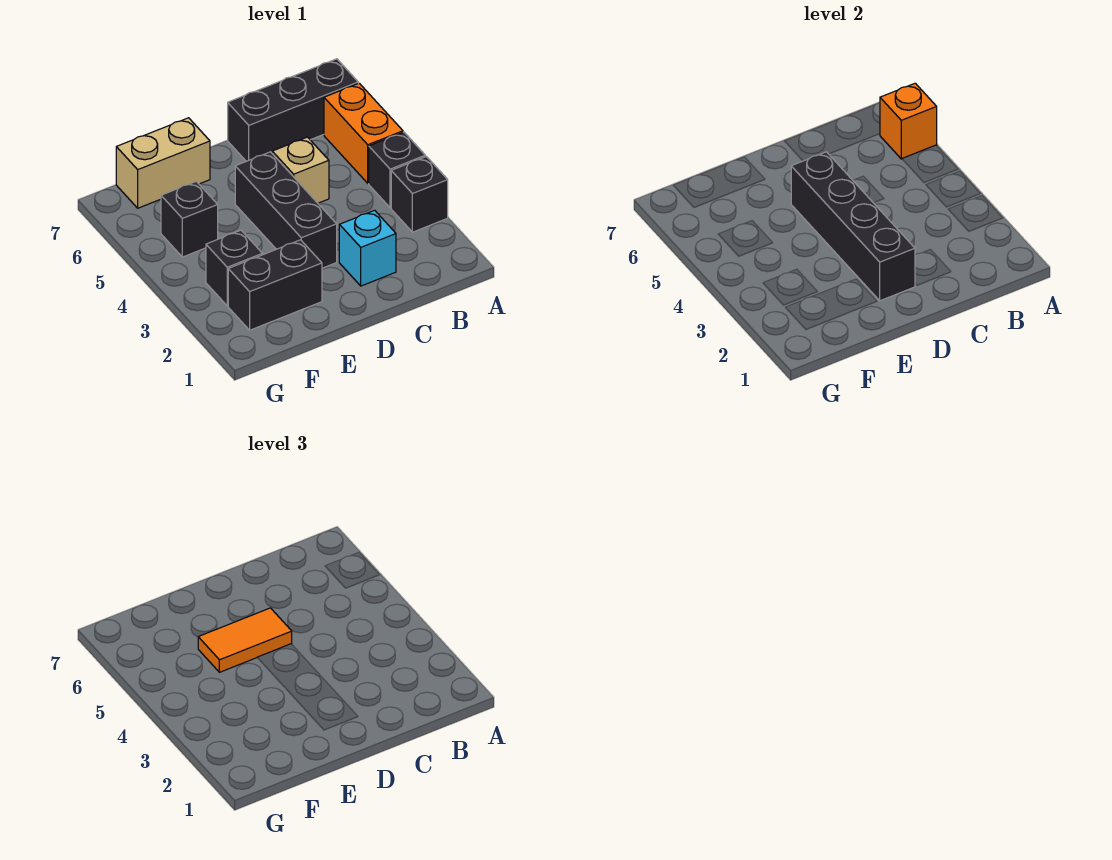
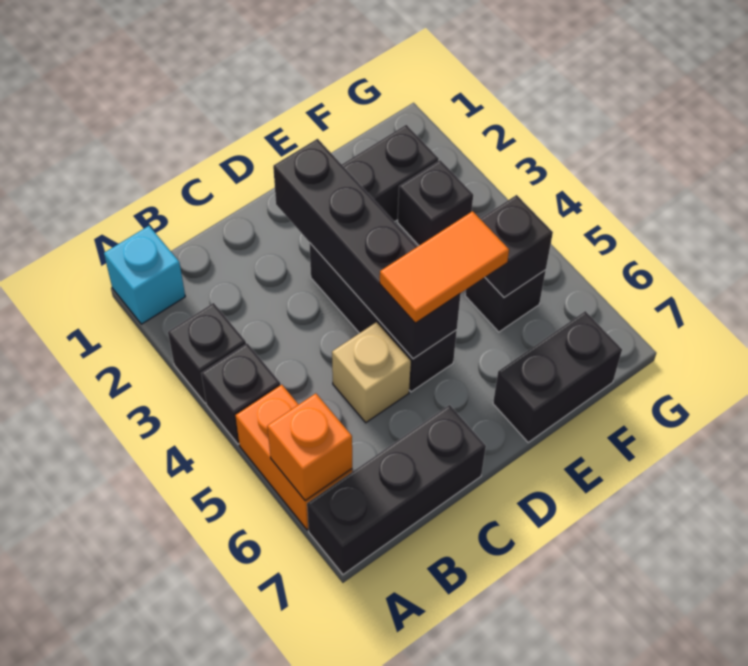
cyan brick C2 level 1 -> cyan brick A1 level 1
tan brick E7:F7 level 1 -> black brick E7:F7 level 1
none -> black brick F5 level 2

